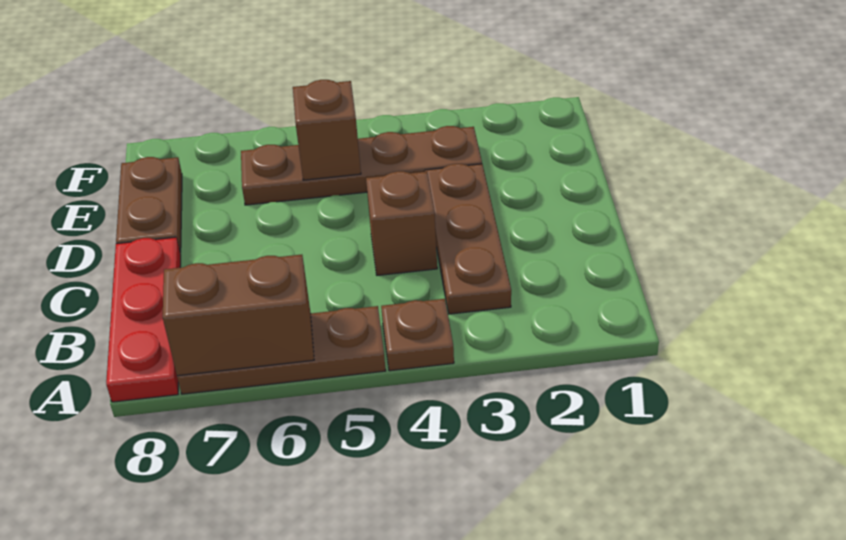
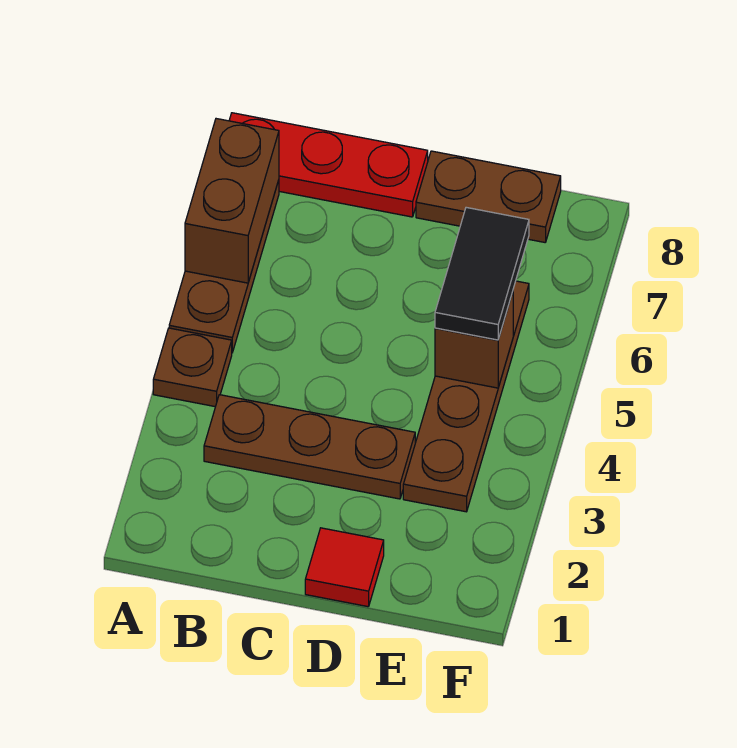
brown brick C4 level 1 -> none
none -> red tile D1 level 1
none -> black tile E5:E6 level 3

